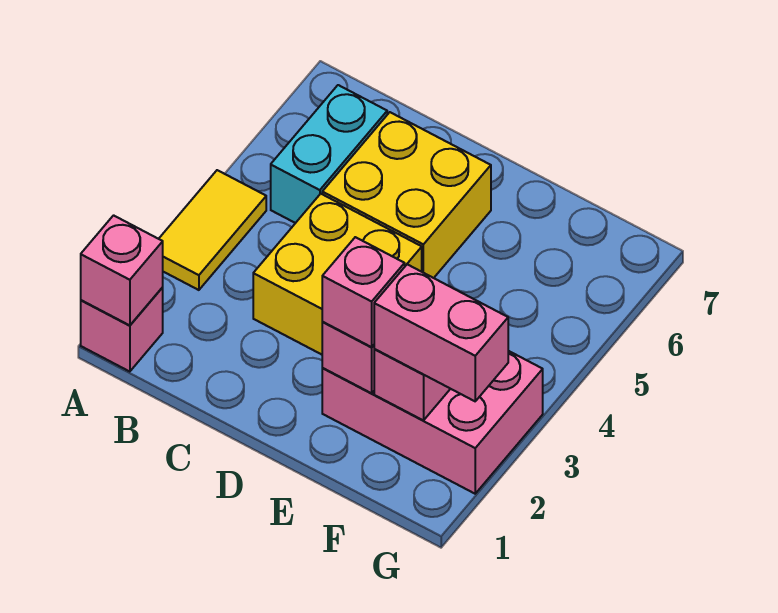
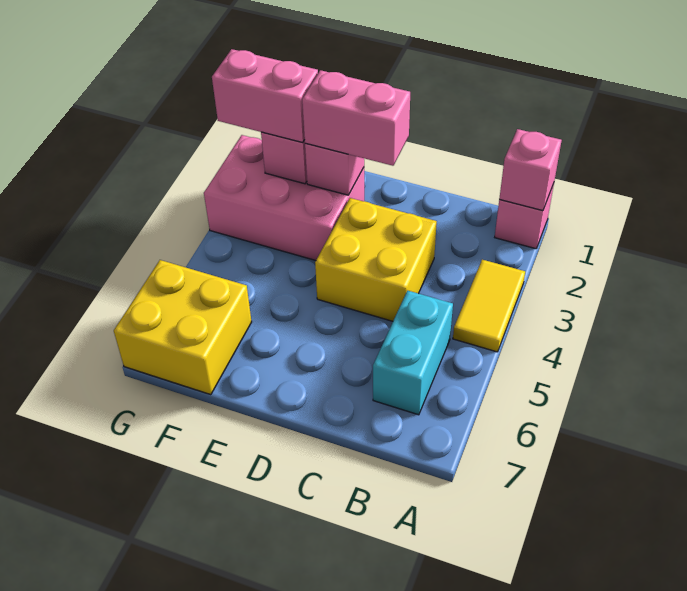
yellow brick C5:D6 level 1 -> yellow brick F6:G7 level 1
pink brick E2 level 3 -> pink brick D2:E2 level 3

